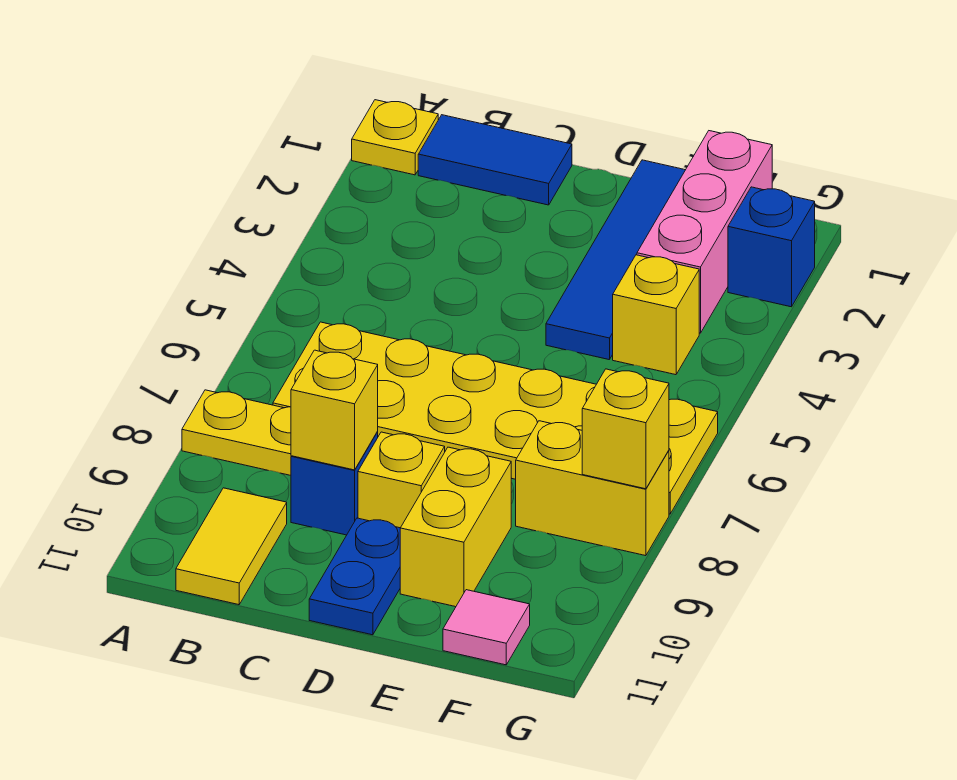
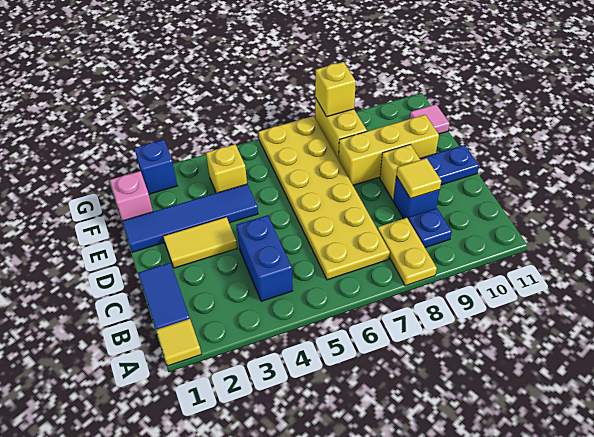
yellow plate A1 level 1 -> yellow tile A1 level 1
none -> blue brick B4:C4 level 1
none -> blue plate B9 level 1
yellow tile B10:B11 level 1 -> yellow tile D2:D3 level 1
yellow brick C9 level 2 -> yellow tile C9 level 2
yellow brick E9:E10 level 1 -> yellow brick E8:E10 level 1
pink brick F1:F3 level 1 -> pink brick F1 level 1

